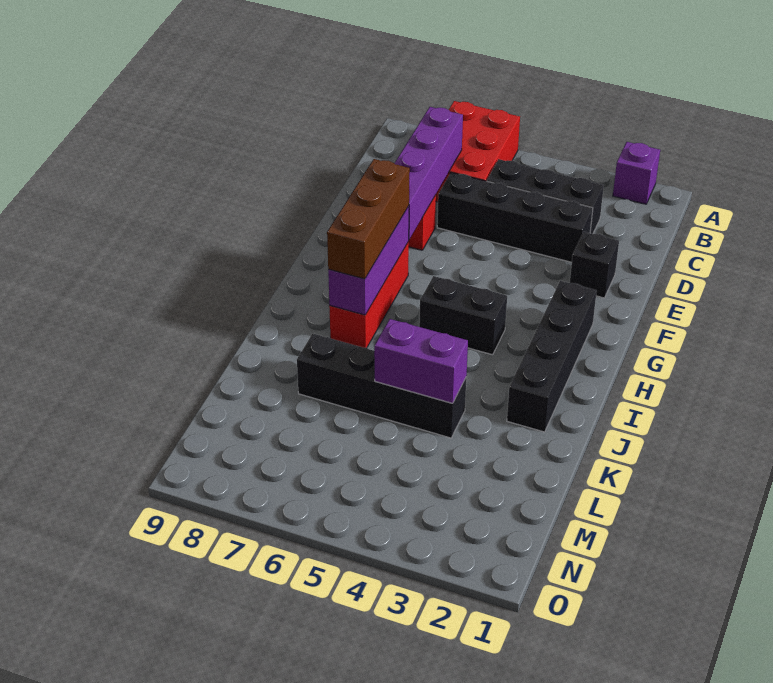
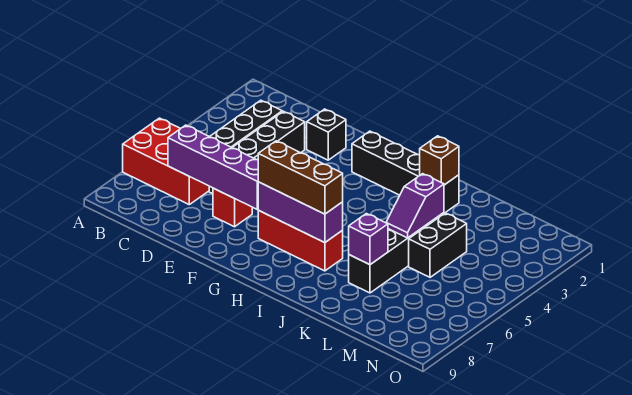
purple brick A2 level 1 -> purple brick K7 level 2
black brick H4:H5 level 1 -> black brick L4:L5 level 1
none -> brown brick J2 level 2
purple brick K4:K5 level 2 -> purple slope K4:K5 level 2 top 4

